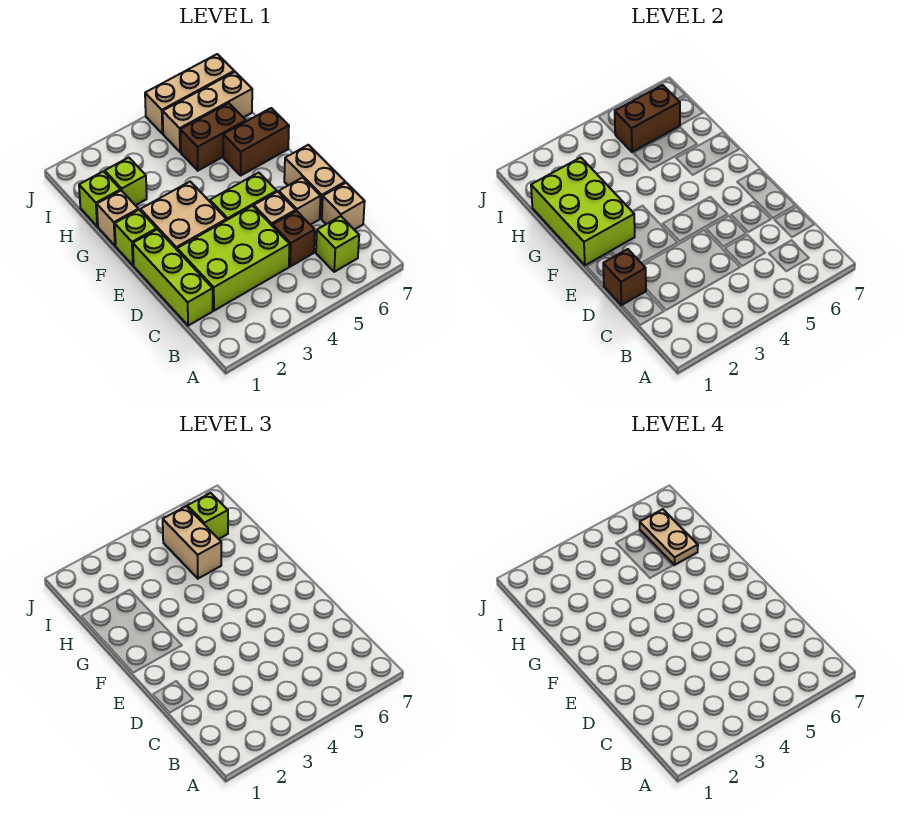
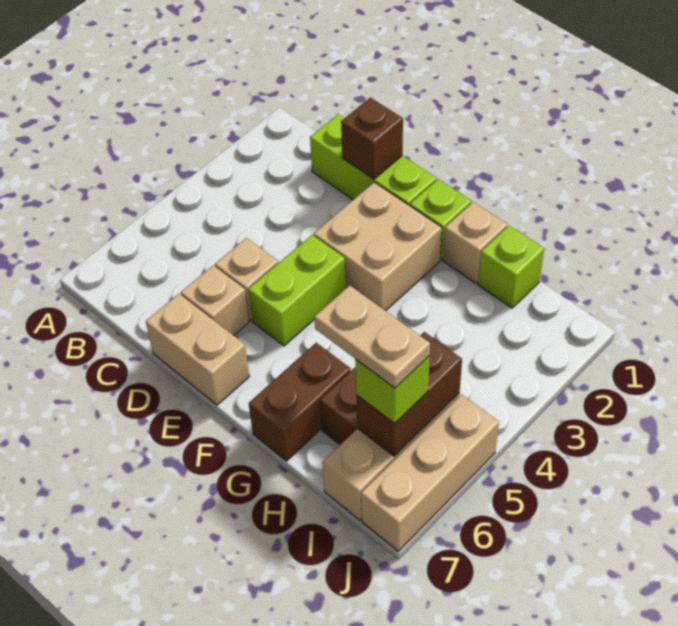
lime brick B6 level 1 -> none
lime brick C2:D4 level 1 -> none
brown brick C5 level 1 -> none
tan brick C7 level 1 -> none
lime brick F1:H2 level 2 -> none
lime brick H2 level 1 -> none
tan brick H5:I5 level 3 -> none

